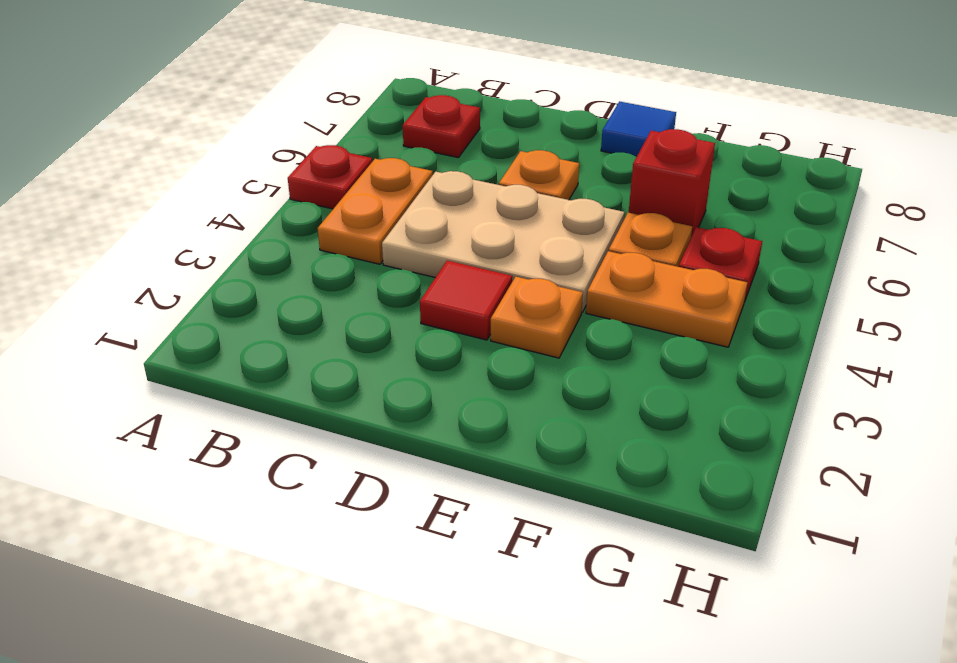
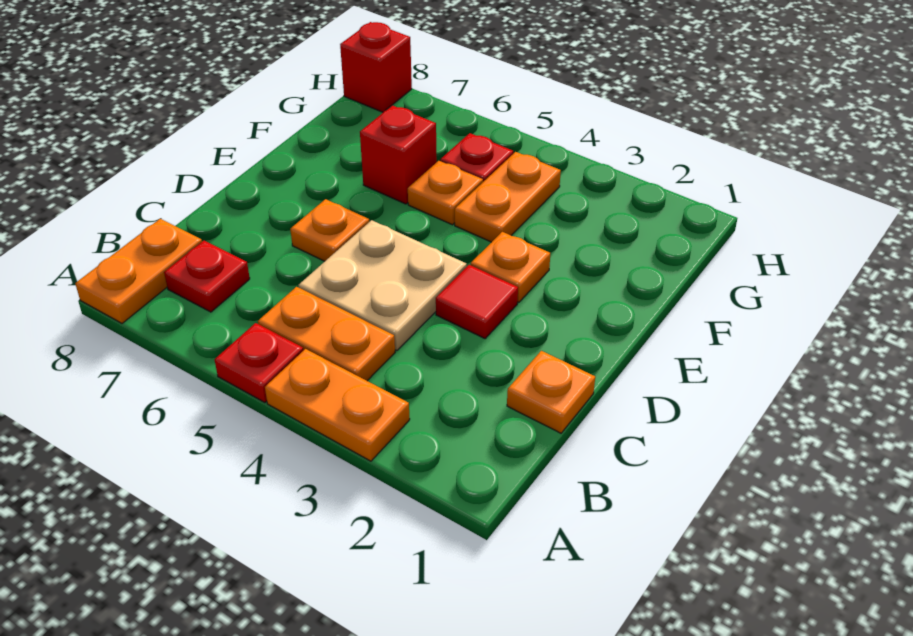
none -> orange plate A3:A4 level 1
none -> orange plate A8:B8 level 1
none -> orange plate C1 level 1
tan plate C4:E5 level 1 -> tan plate C4:D5 level 1
blue tile E8 level 1 -> none
none -> red brick H8 level 1

